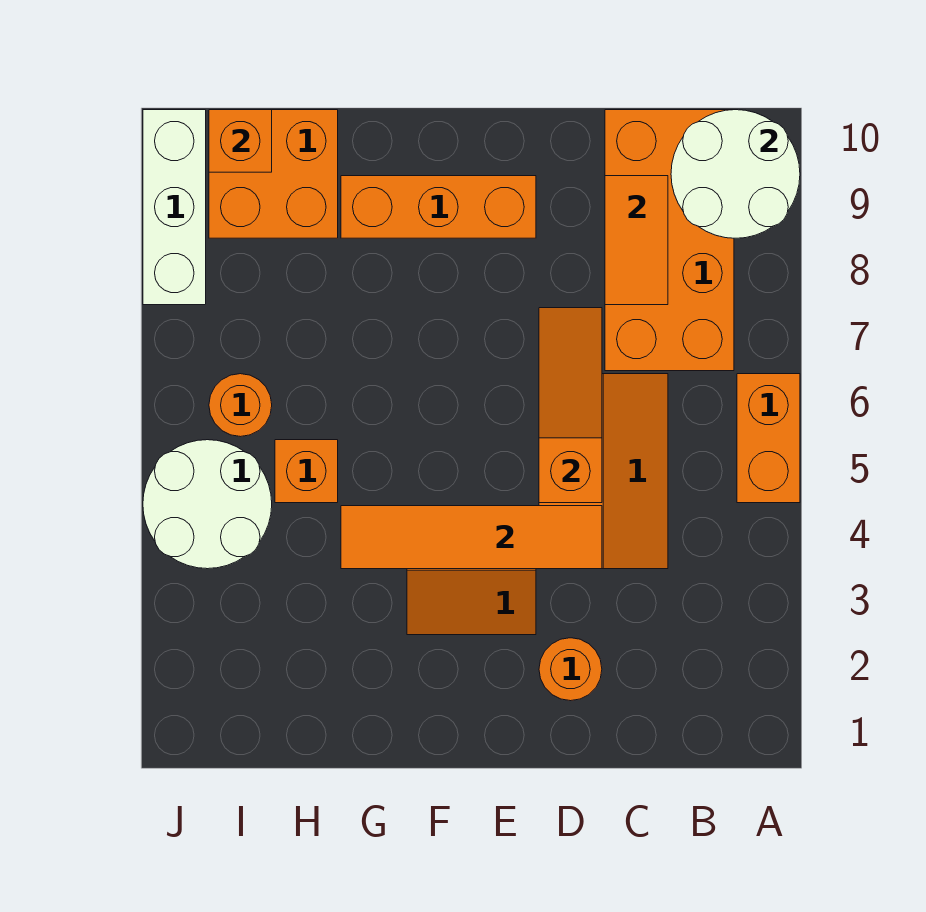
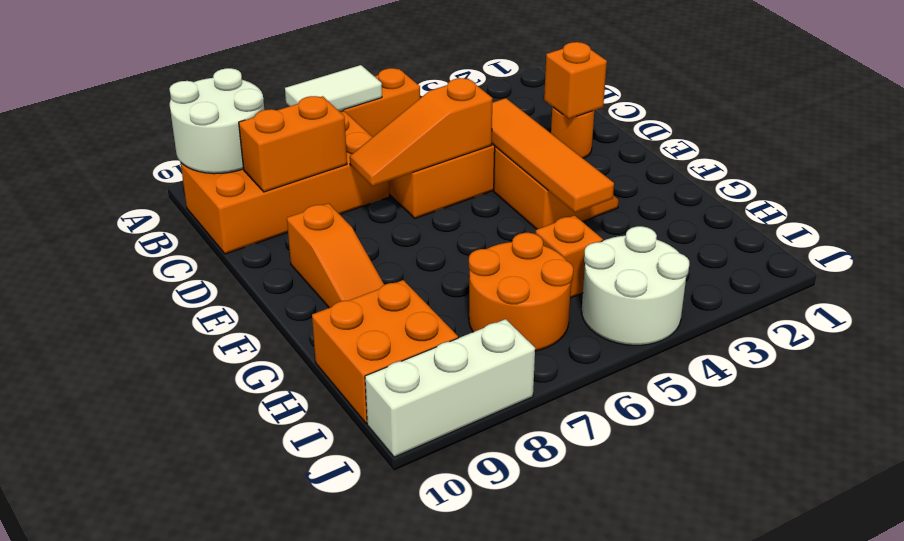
none -> white tile A6:A7 level 2
orange tile C8:C9 level 2 -> orange brick C8:C9 level 2
orange brick E9:G9 level 1 -> orange slope E9:G9 level 1 top E
orange round brick I6 level 1 -> orange round brick H6:I7 level 1
orange brick I10 level 2 -> orange brick D2 level 2

